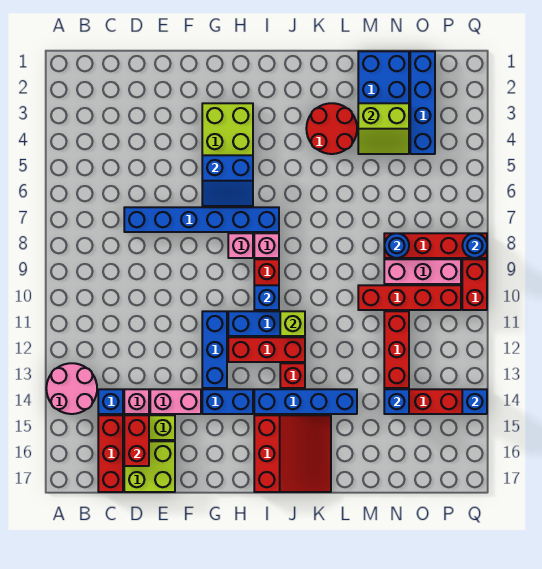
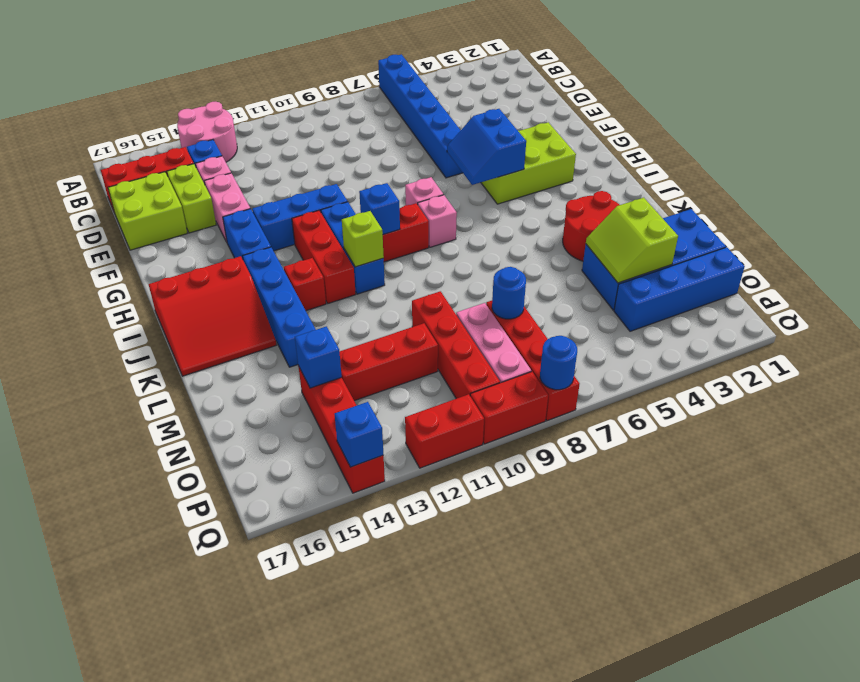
blue brick D7:I7 level 1 -> blue brick A6:F6 level 1
red brick D15:D16 level 2 -> red brick Q11:Q12 level 1

